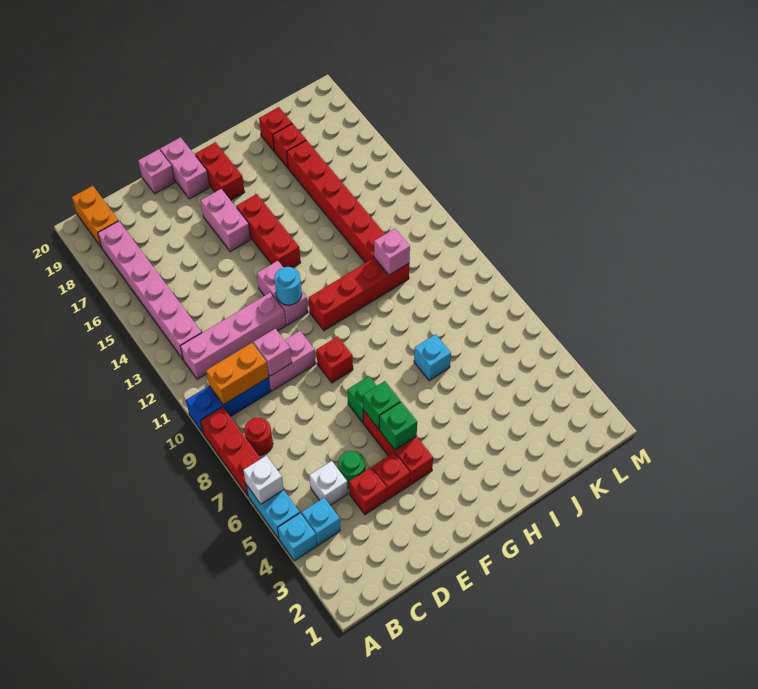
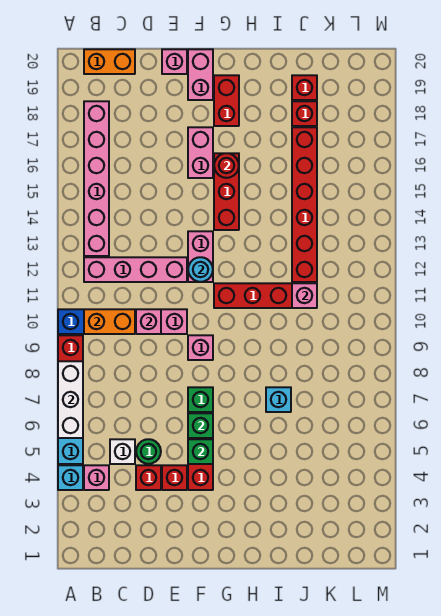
white brick A6 level 2 -> white brick A6:A8 level 2
cyan brick B4 level 1 -> pink brick B4 level 1
red round brick B8 level 1 -> red round brick G16 level 2
orange brick B19:B20 level 1 -> orange brick B20:C20 level 1
red brick F9 level 1 -> pink brick F9 level 1

